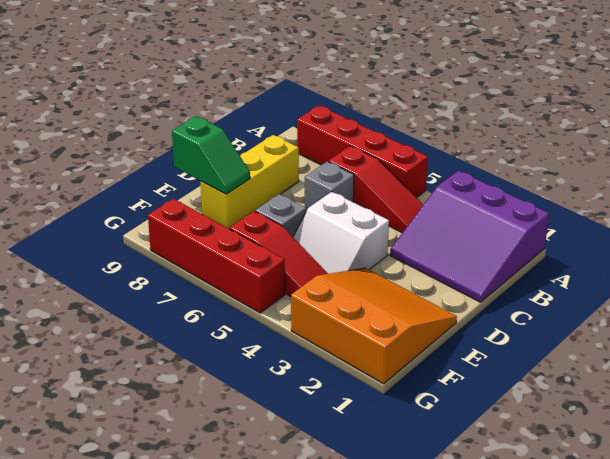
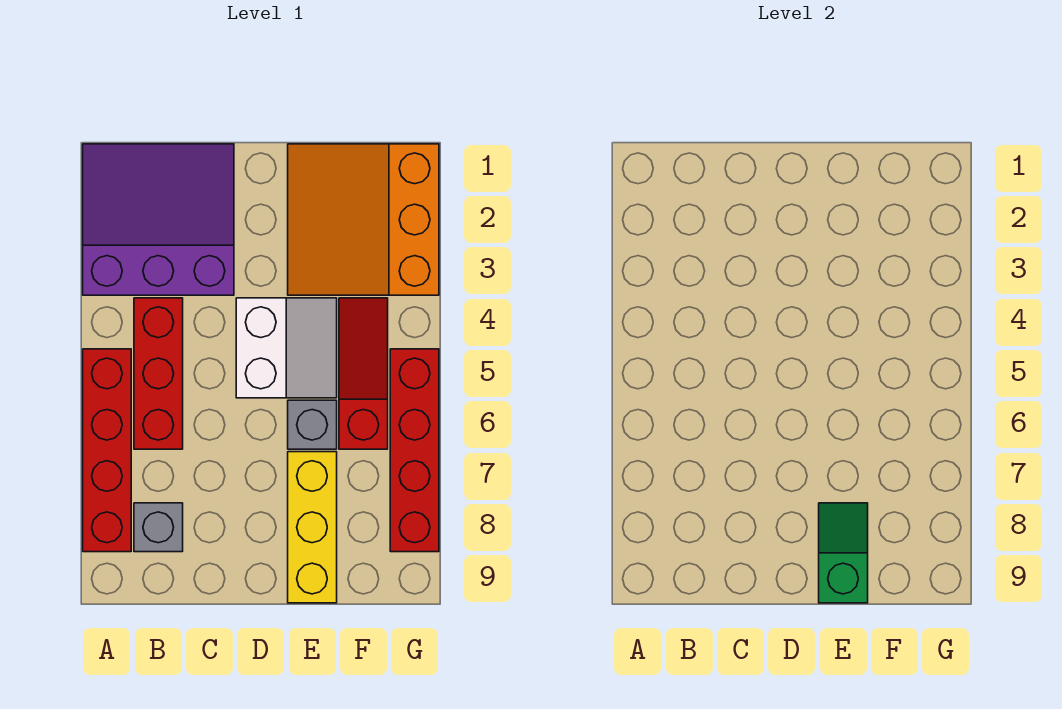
purple slope A1:C3 level 1 top A -> purple slope A1:C3 level 1 top 3
red slope B4:B6 level 1 top 6 -> red brick B4:B6 level 1
grey brick C6 level 1 -> grey brick B8 level 1
yellow brick C8:E8 level 1 -> yellow brick E7:E9 level 1

